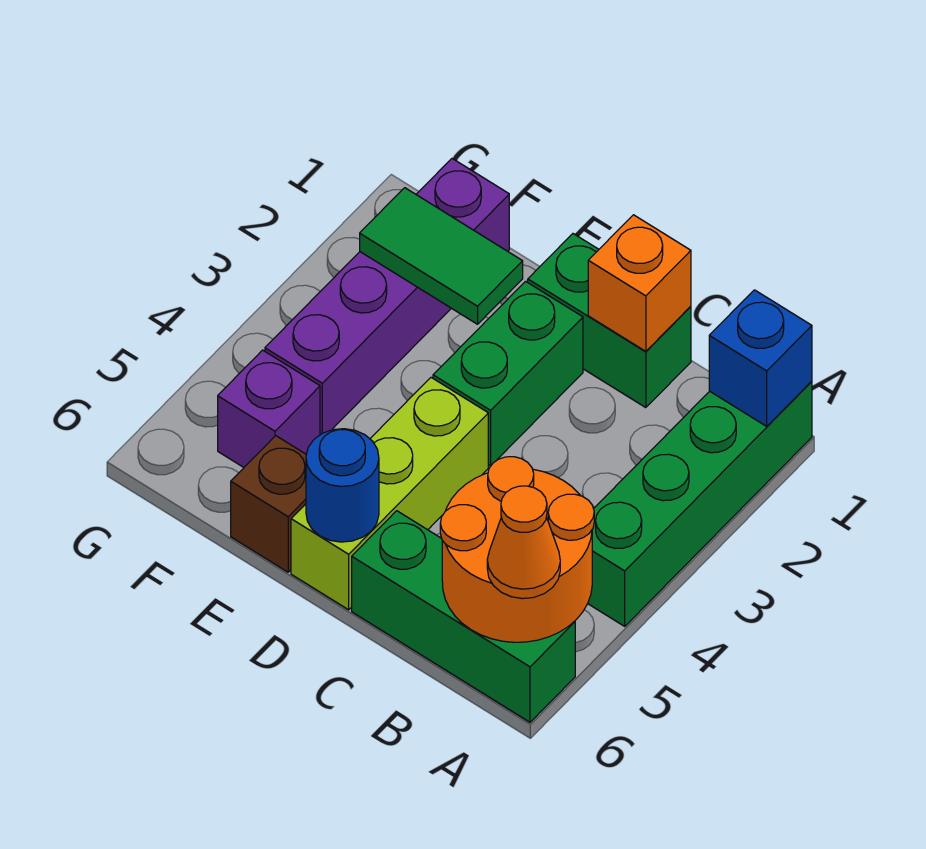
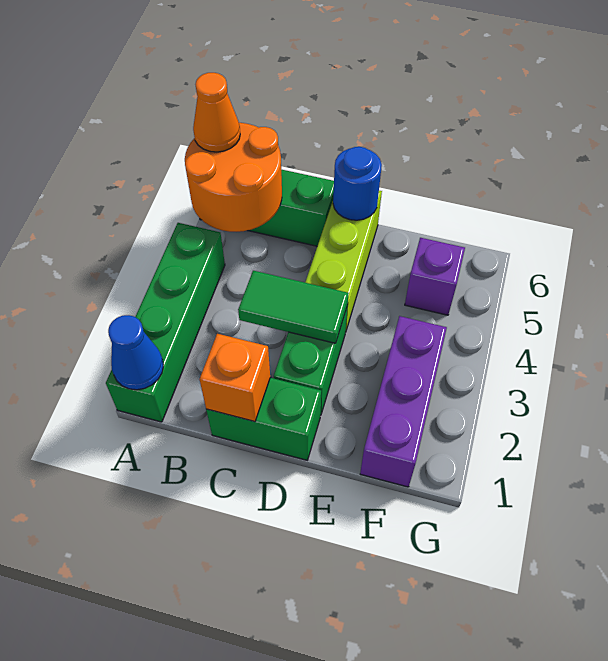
blue brick A1 level 2 -> blue cone A1 level 2
green tile E2:F2 level 2 -> green tile C3:D3 level 2
brown brick E6 level 1 -> none
purple brick F1:F4 level 1 -> purple brick F1:F3 level 1

